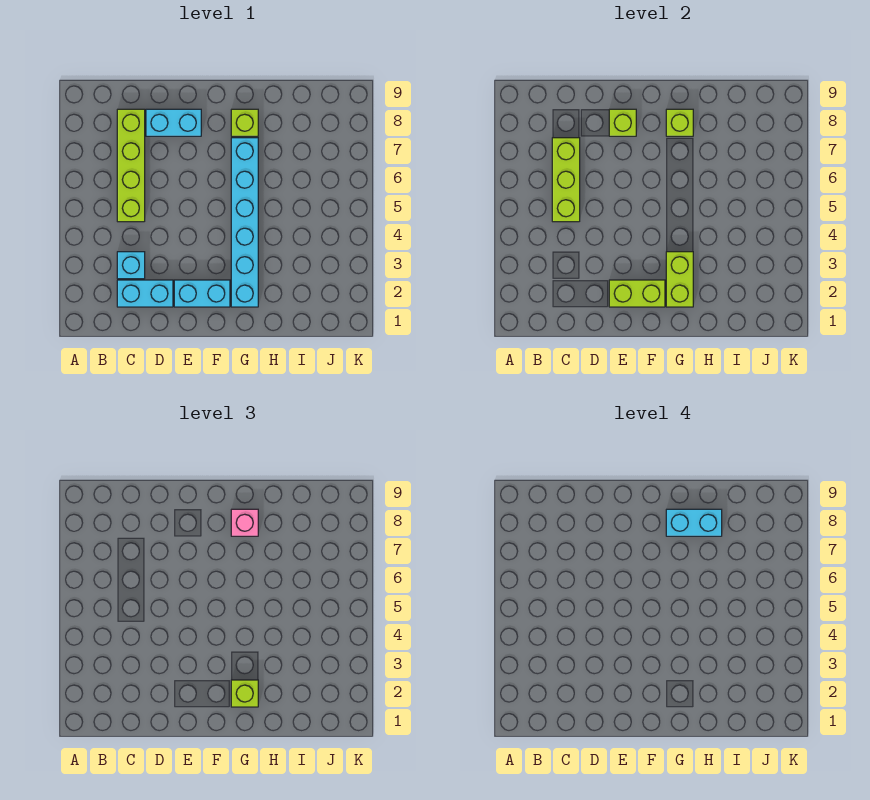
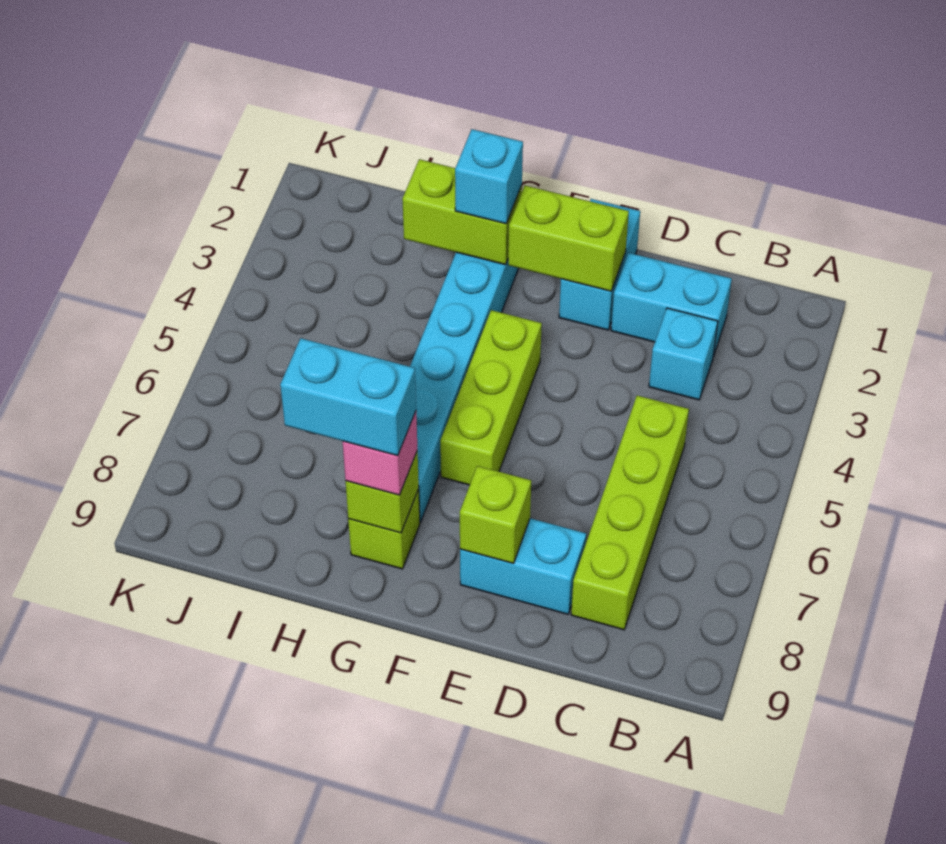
lime brick C5:C7 level 2 -> lime brick F4:F6 level 1
cyan brick E2:F2 level 1 -> cyan brick E1:E2 level 1
lime brick G2:G3 level 2 -> lime brick G2:H2 level 2
lime brick G2 level 3 -> cyan brick G2 level 3

